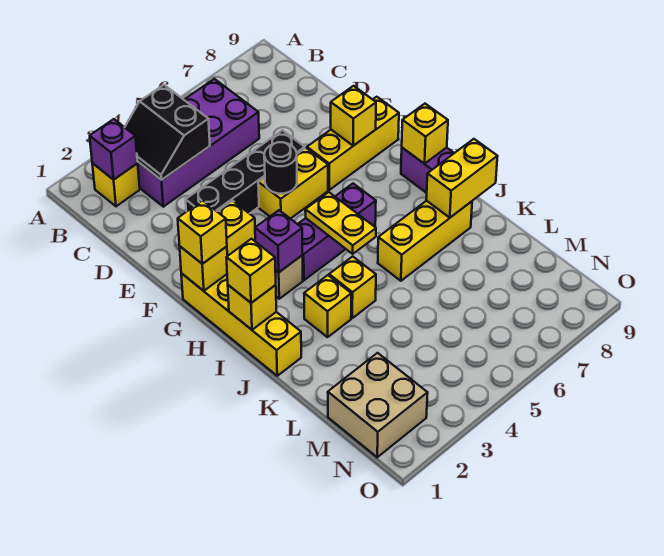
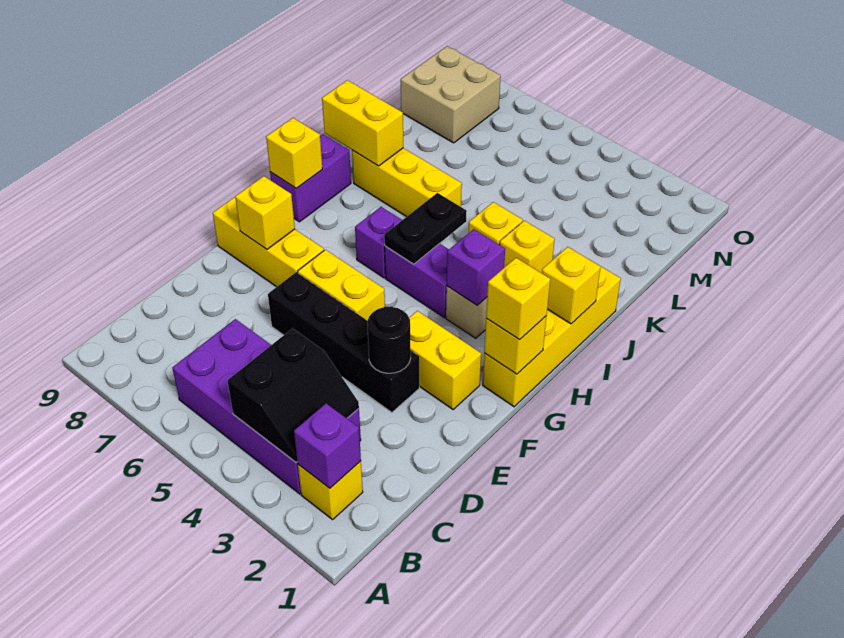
black round brick F5 level 2 -> black round brick E3 level 2
yellow plate H5:I5 level 2 -> black plate H5:I5 level 2
yellow brick I1 level 3 -> none
tan brick M1:N2 level 1 -> tan brick M8:N9 level 1

